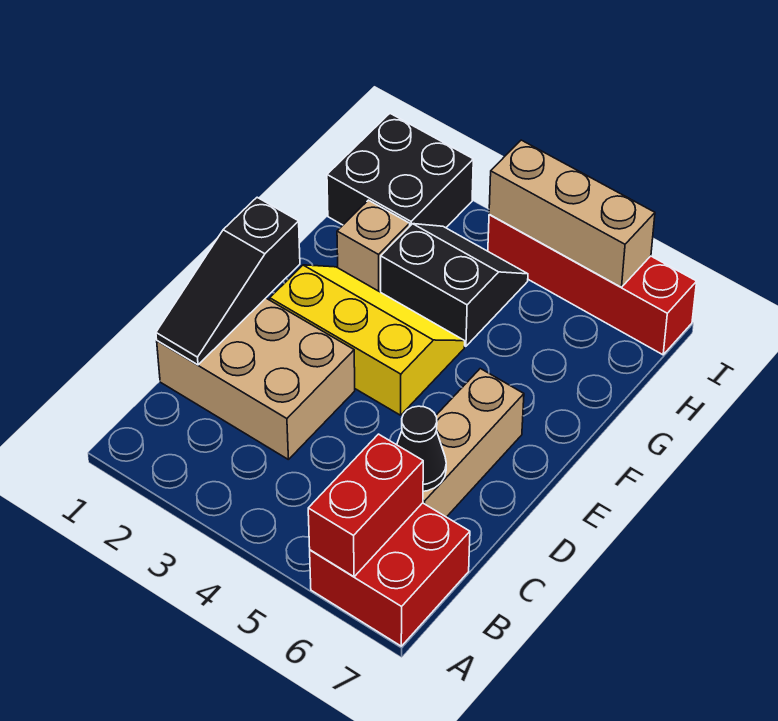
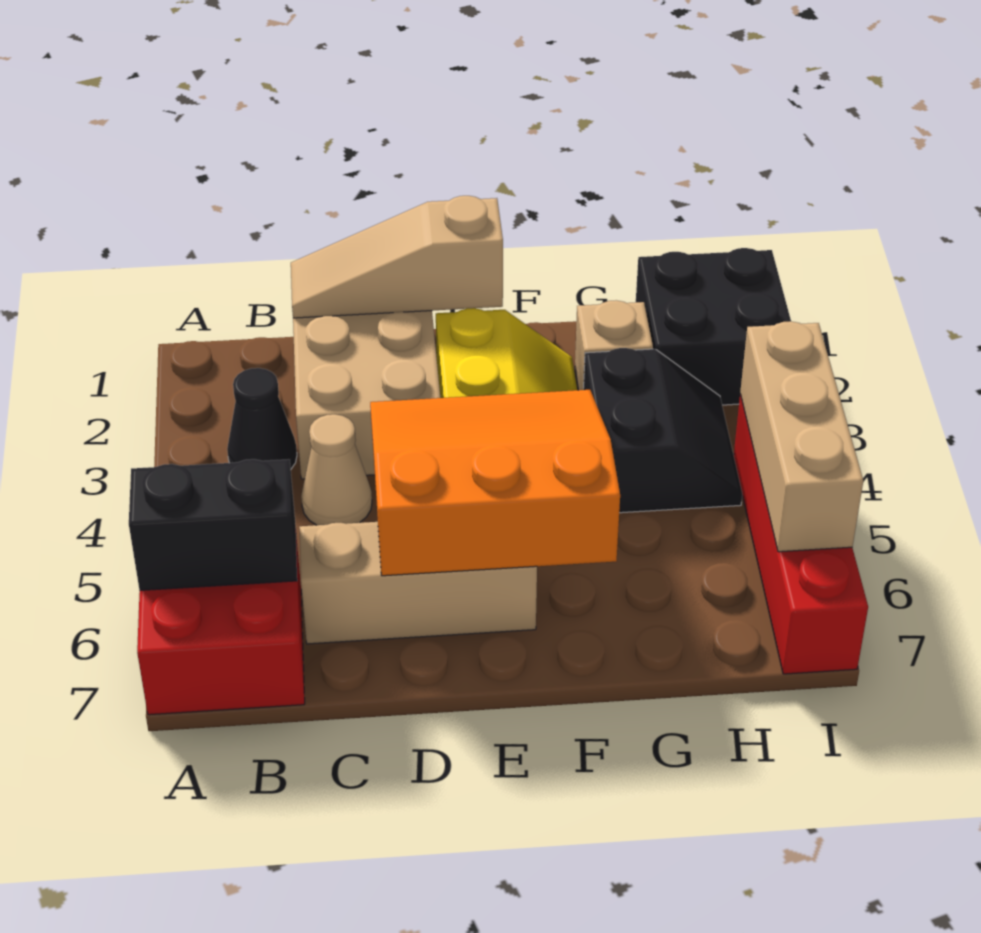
red brick A6:B6 level 2 -> black brick A6:B6 level 2
black slope C1:E1 level 2 top E -> tan slope C1:E1 level 2 top E
none -> tan cone C4 level 1
black cone C6 level 2 -> black cone B3 level 1
none -> orange slope D4:F6 level 2 top 6

